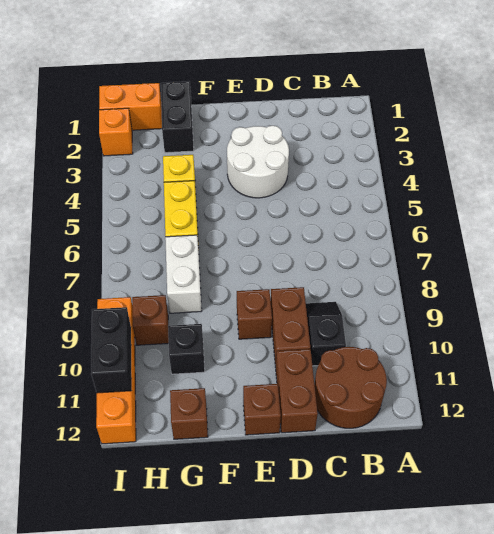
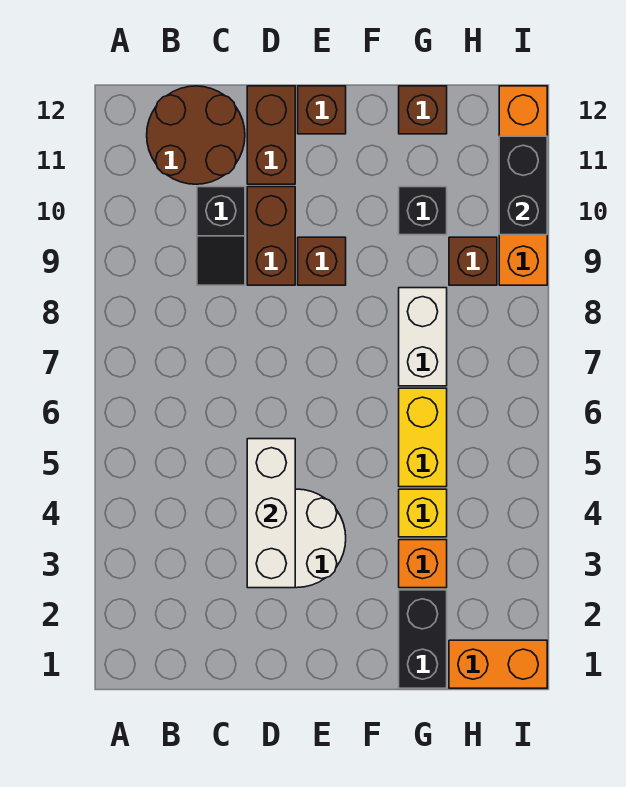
none -> white brick D3:D5 level 2
orange brick I2 level 1 -> orange brick G3 level 1

